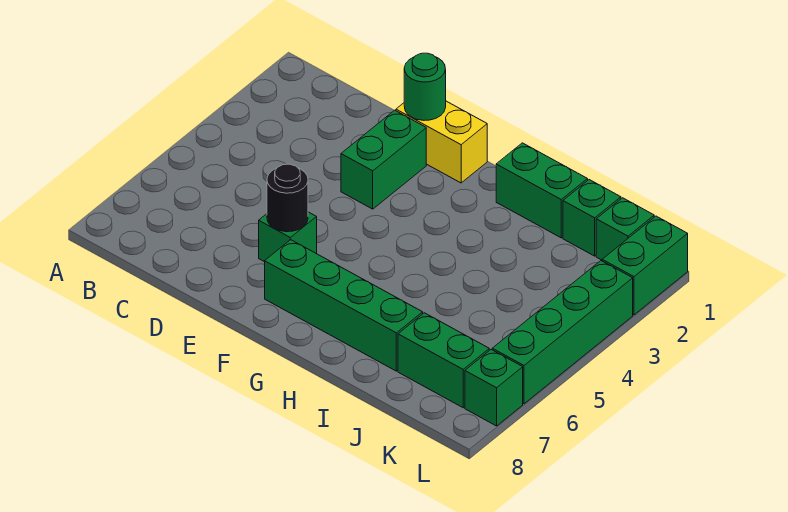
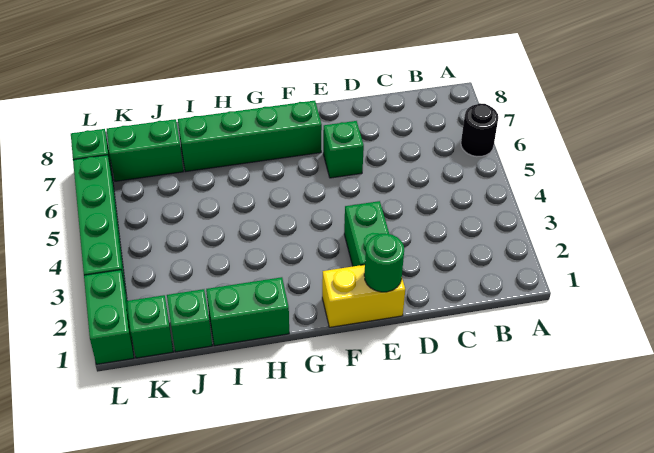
black round brick E6 level 2 -> black round brick A6 level 1

